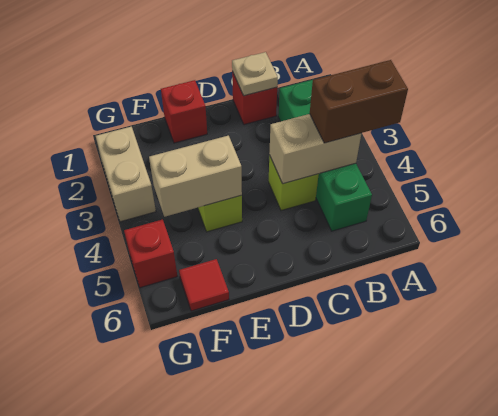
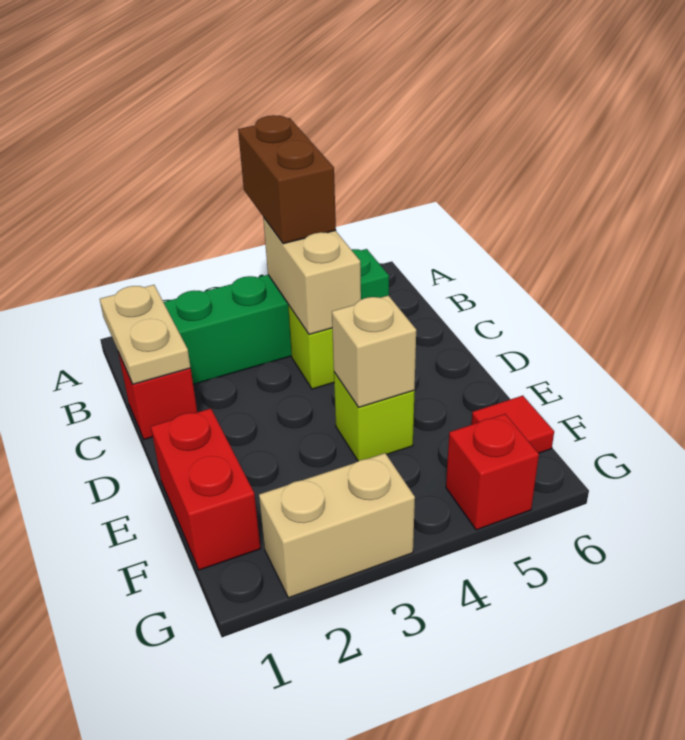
tan plate C1 level 2 -> tan plate B1:C1 level 2
red brick E1 level 1 -> red brick E1:F1 level 1
tan brick E4:F4 level 2 -> tan brick E4 level 2

